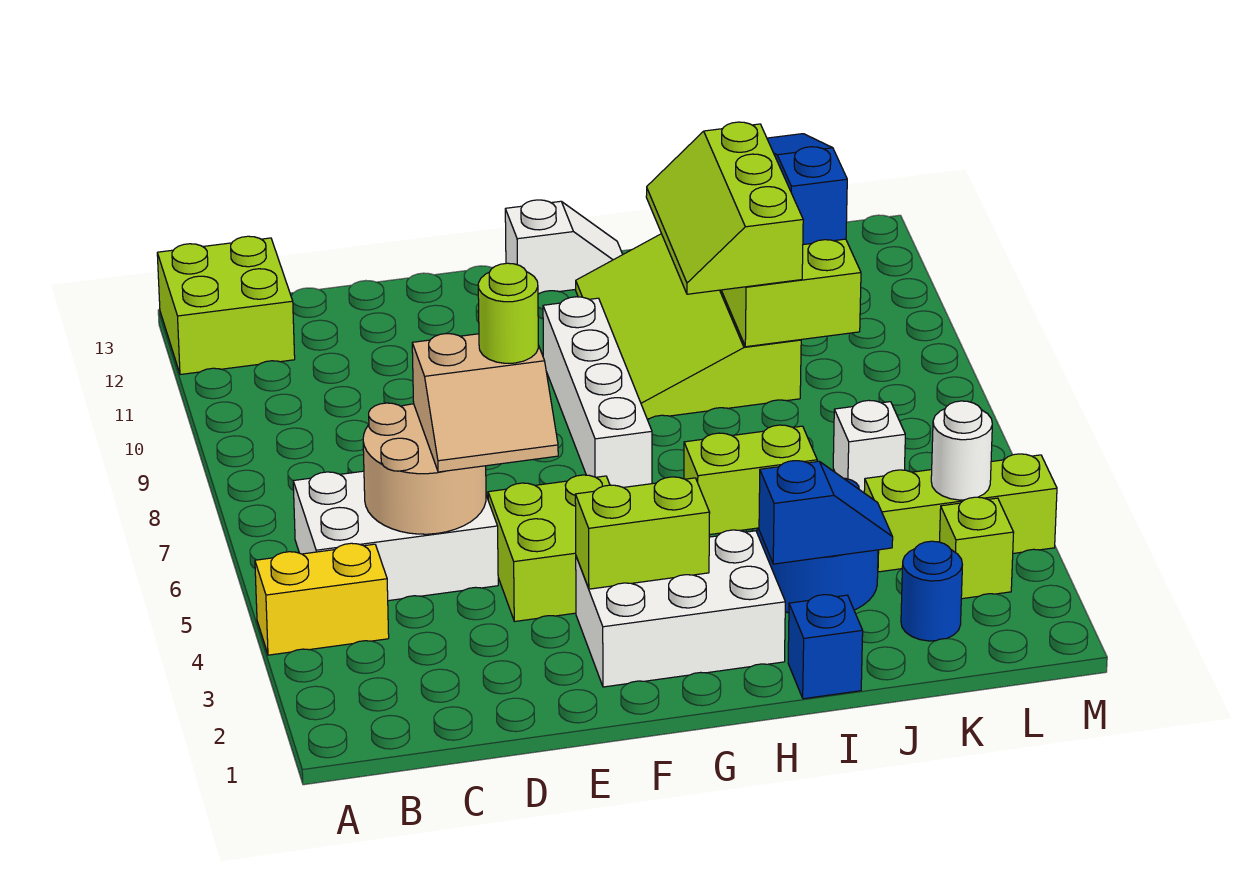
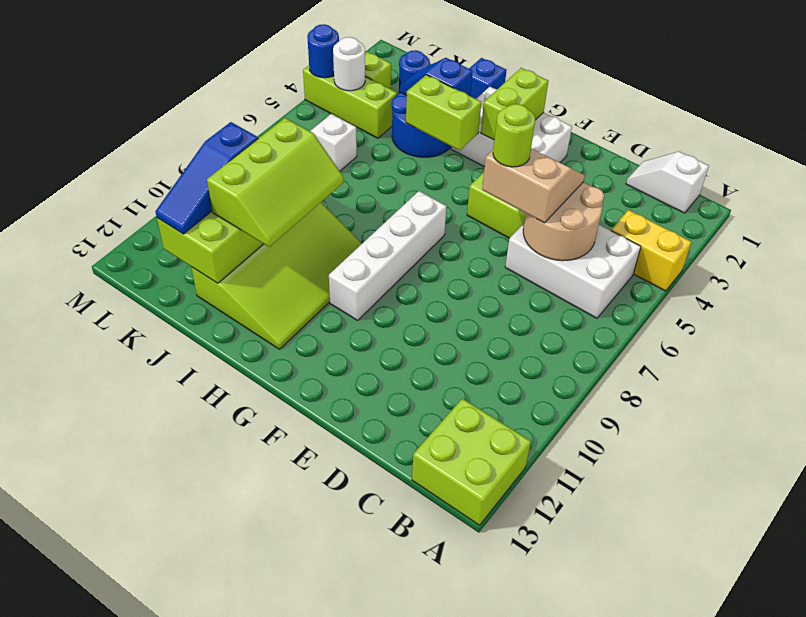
lime brick F3:G3 level 2 -> lime brick G2:G3 level 2
white slope G13:H13 level 1 top G -> white slope B1:C1 level 1 top B
none -> blue round brick M4 level 2

